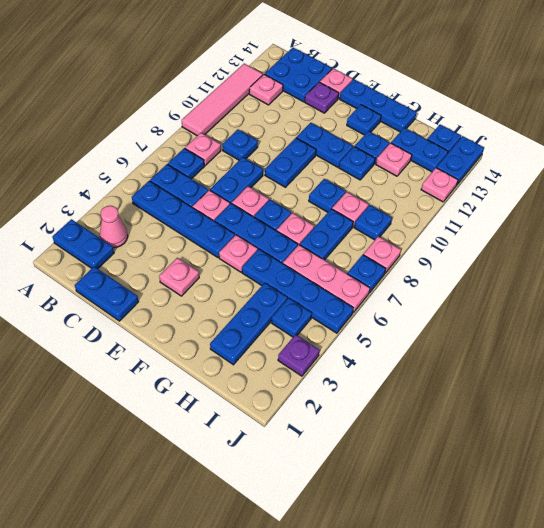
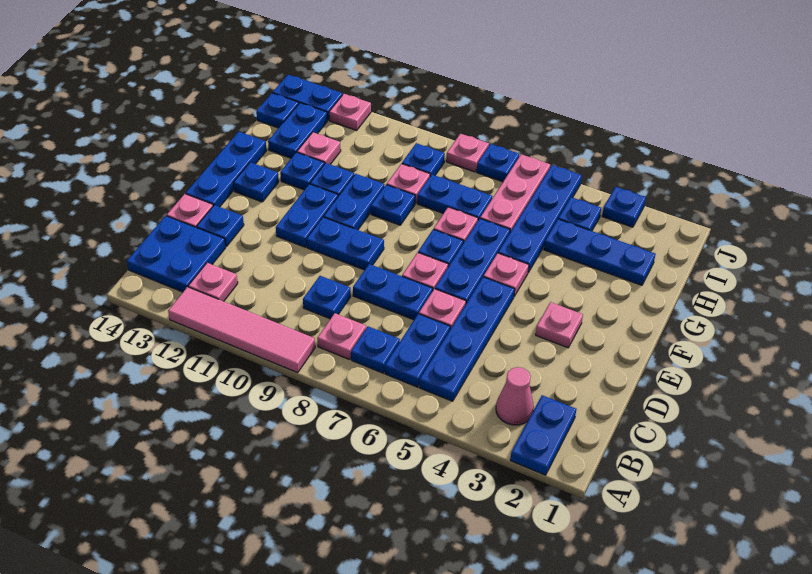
blue plate C1:D1 level 1 -> blue plate F10:G10 level 1
purple plate D13 level 1 -> blue plate D13 level 1
purple plate J3 level 1 -> blue plate J3 level 1

